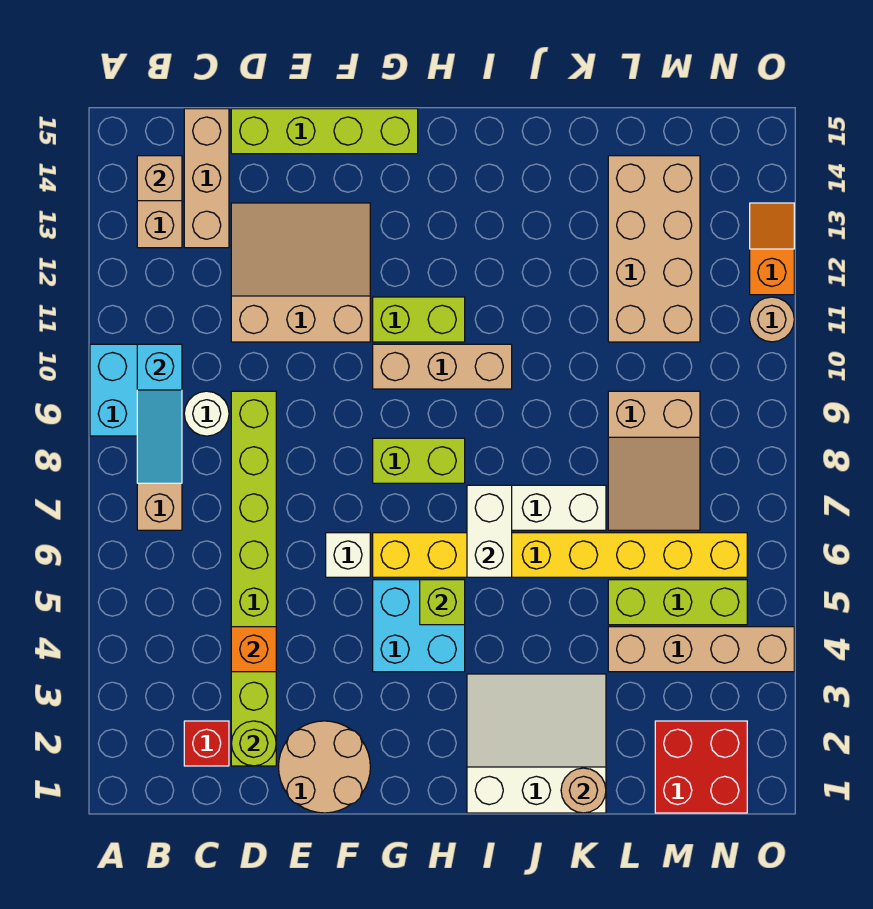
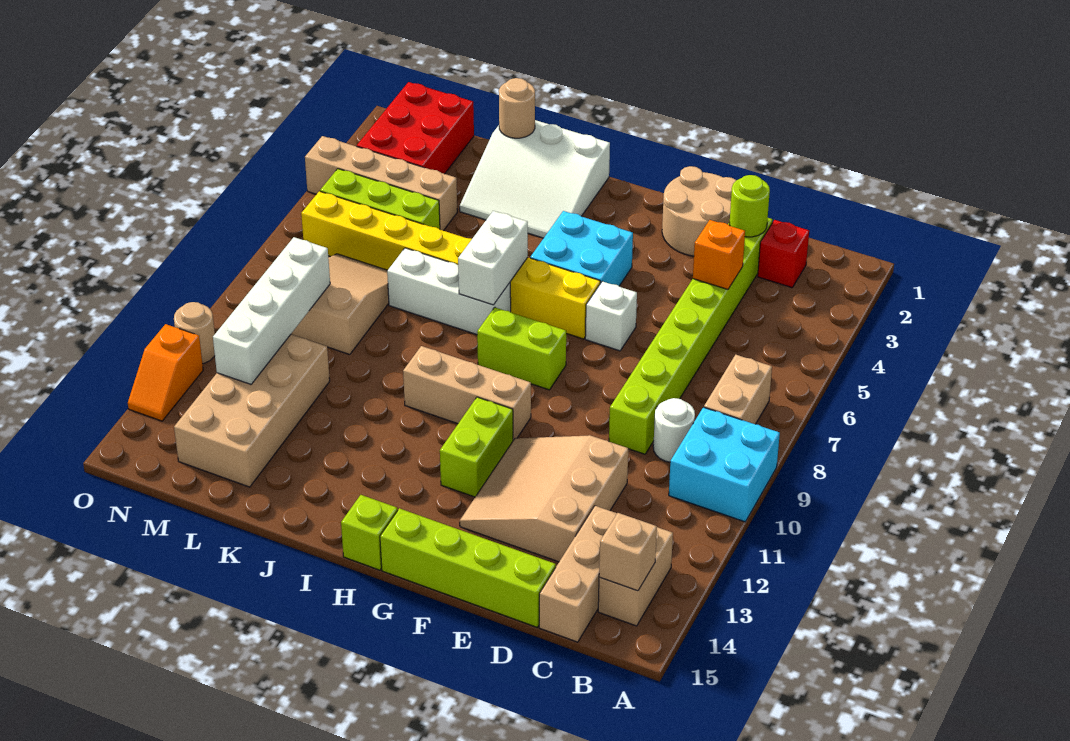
cyan slope B8:B10 level 2 top 10 -> none
tan slope D11:F13 level 1 top 11 -> tan slope D11:F13 level 1 top D
lime brick G11:H11 level 1 -> lime brick G11:G12 level 1
lime brick H5 level 2 -> lime brick H15 level 1
red brick M1:N2 level 1 -> red brick M1:N3 level 1
none -> white brick M9:M12 level 2

